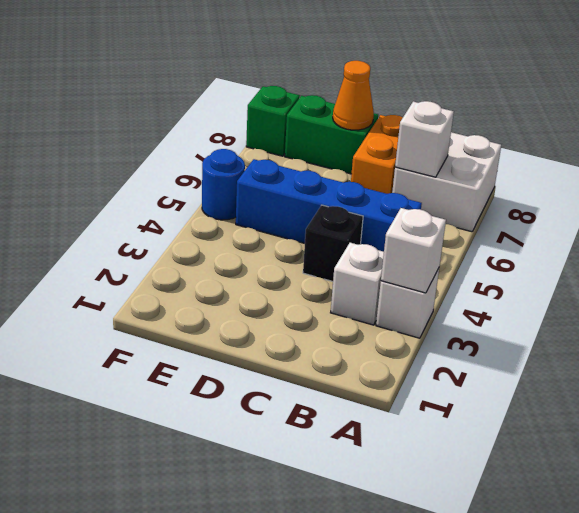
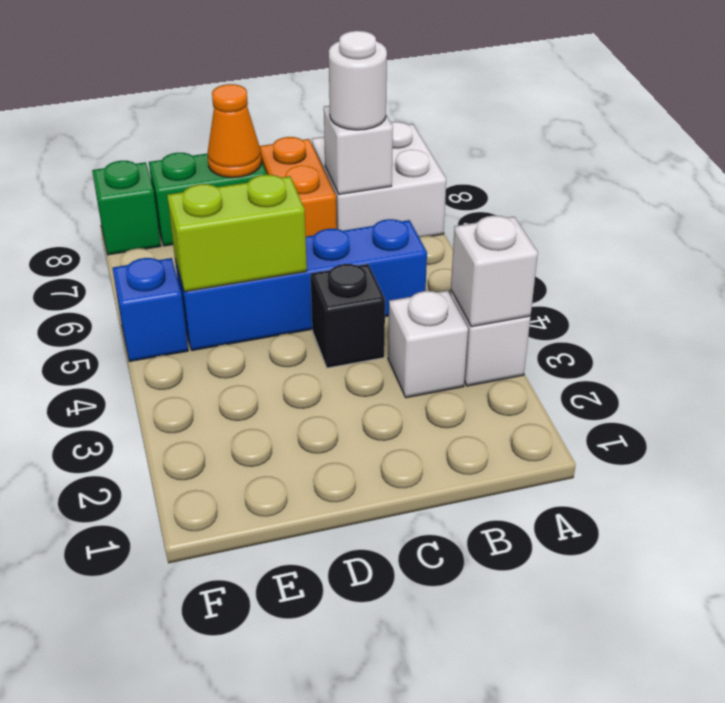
none -> white round brick B7 level 3
none -> lime brick D5:E5 level 2
blue round brick F5 level 1 -> blue brick F5 level 1

